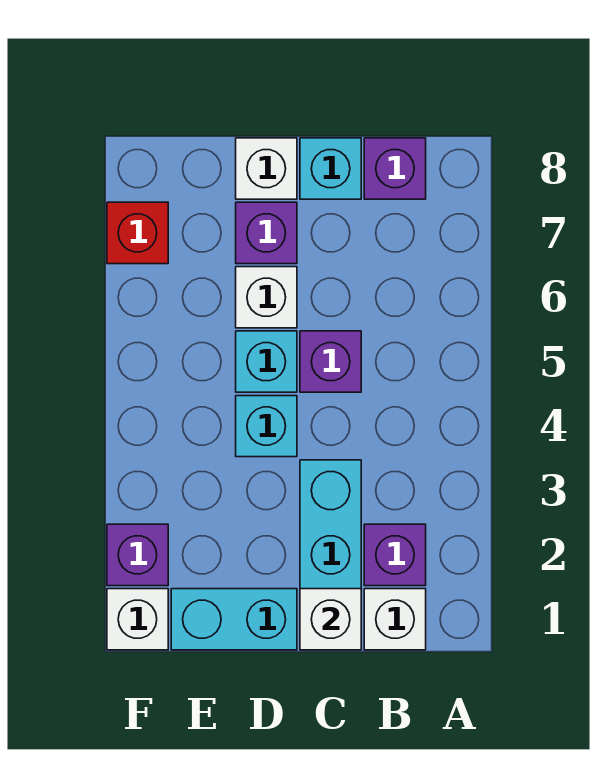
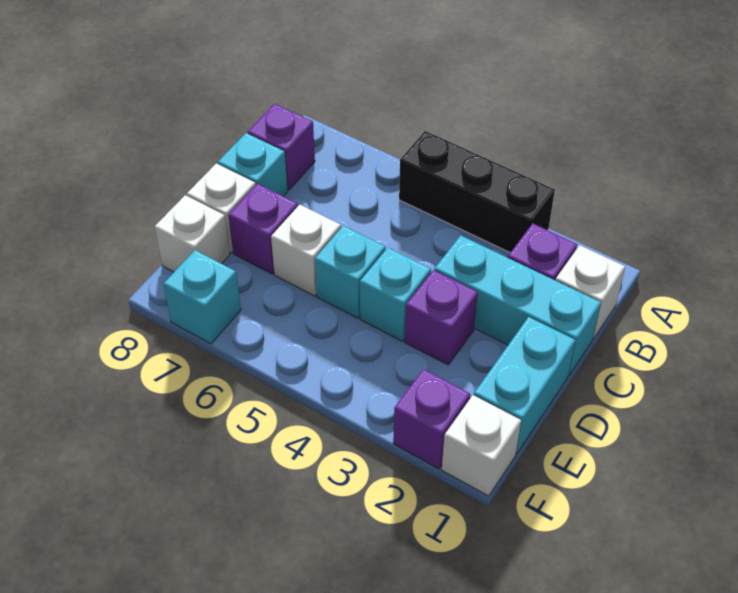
none -> black brick A3:A5 level 1
white brick C1 level 2 -> white brick E8 level 1
purple brick C5 level 1 -> purple brick D3 level 1
red brick F7 level 1 -> cyan brick F7 level 1

